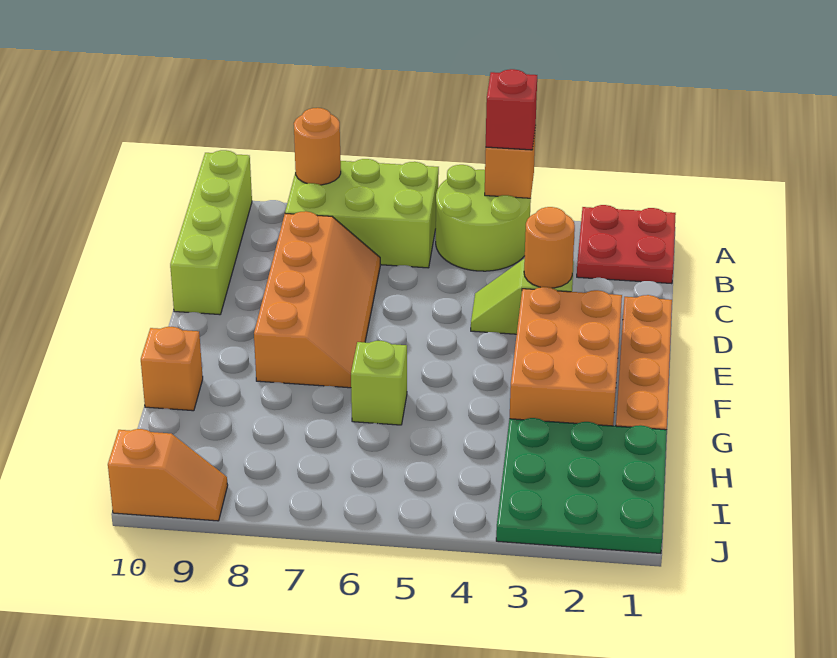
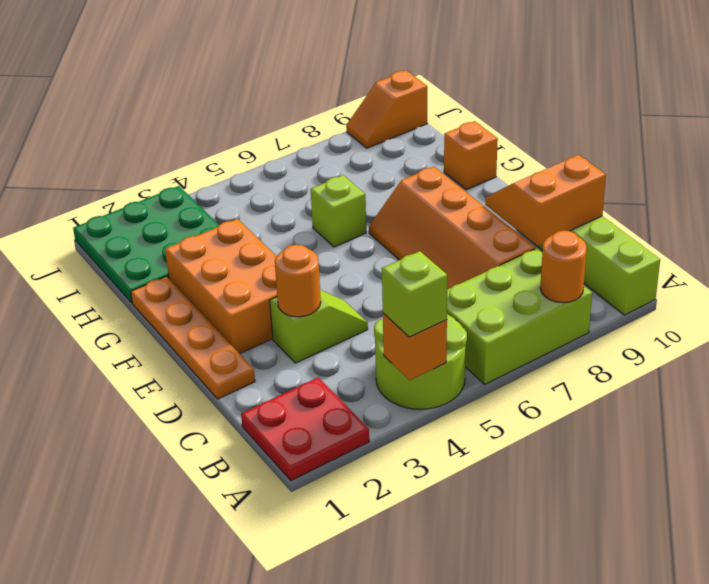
red brick A4 level 3 -> lime brick A4 level 3
none -> orange slope C9:D10 level 2 top C

